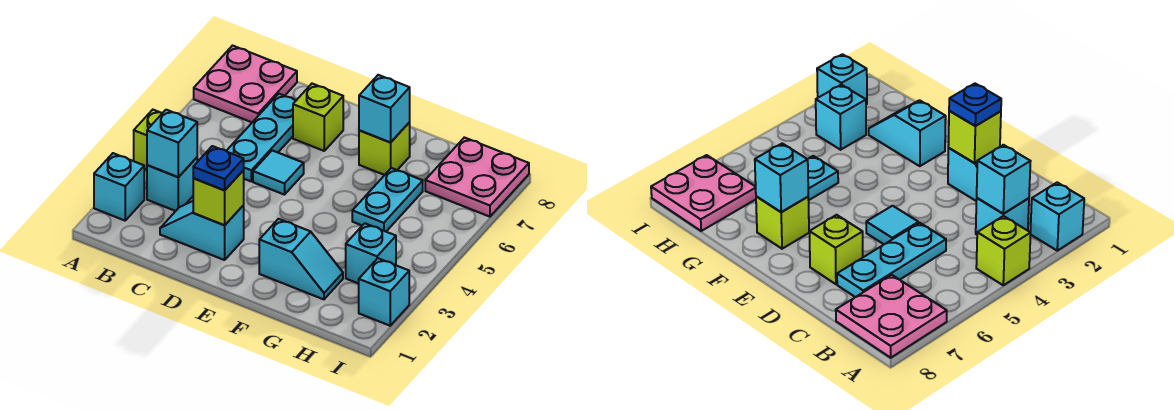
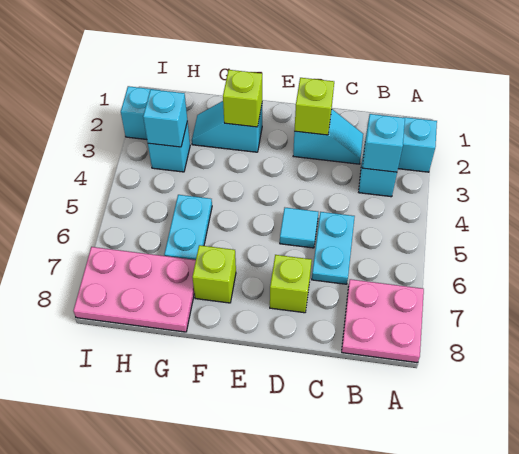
lime brick A4 level 1 -> lime brick F2 level 2
cyan plate C5:C7 level 1 -> cyan plate C5:C6 level 1
blue plate D2 level 3 -> none
cyan brick F7 level 2 -> cyan brick H3 level 2
pink plate H7:I8 level 1 -> pink plate G7:I8 level 1

